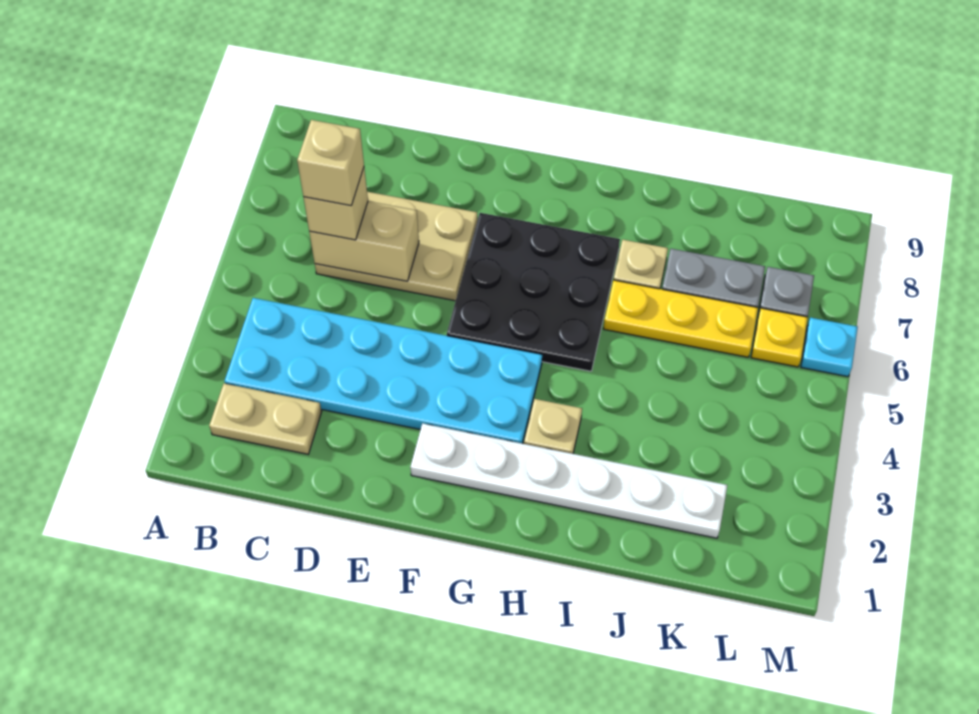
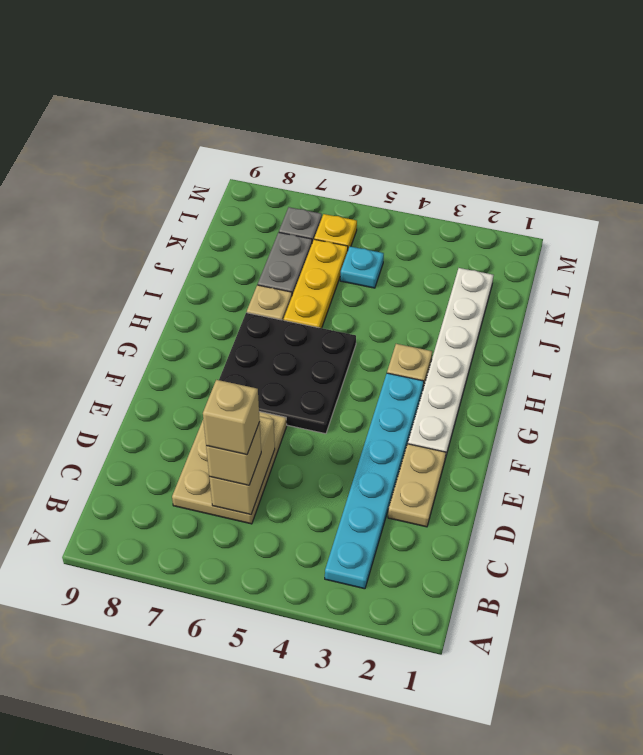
tan plate B2:C2 level 1 -> tan plate D2:E2 level 1
cyan plate B3:G4 level 1 -> cyan plate B3:G3 level 1
cyan plate M6 level 1 -> cyan plate K5 level 1

